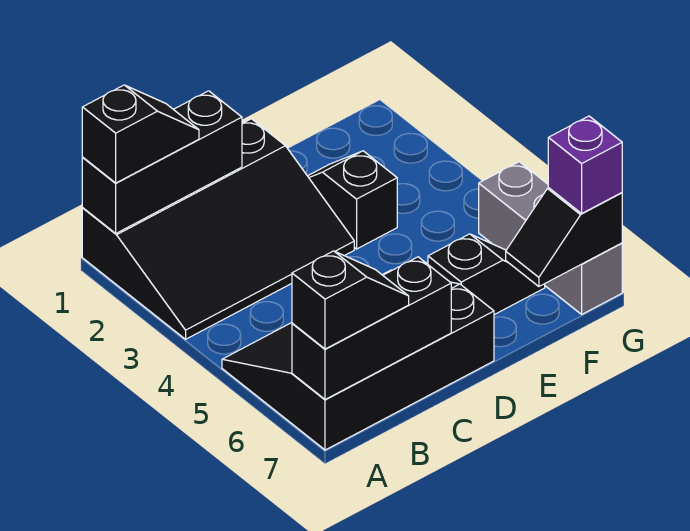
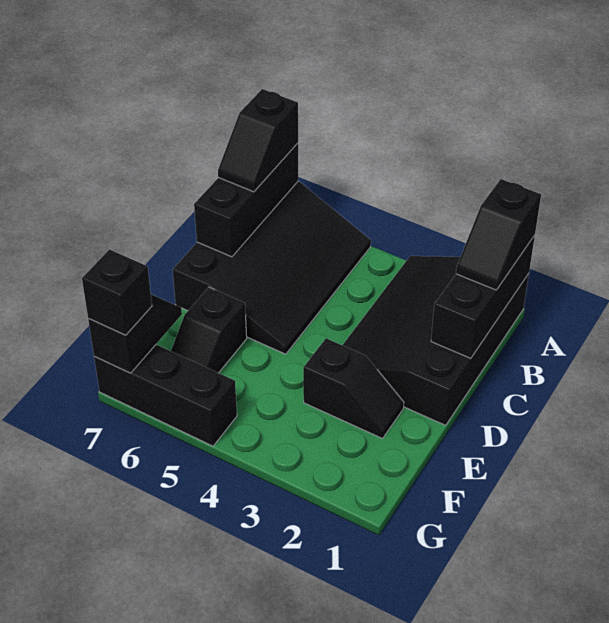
grey brick G5:G7 level 1 -> black brick G5:G7 level 1
purple brick G7 level 3 -> black brick G7 level 3

